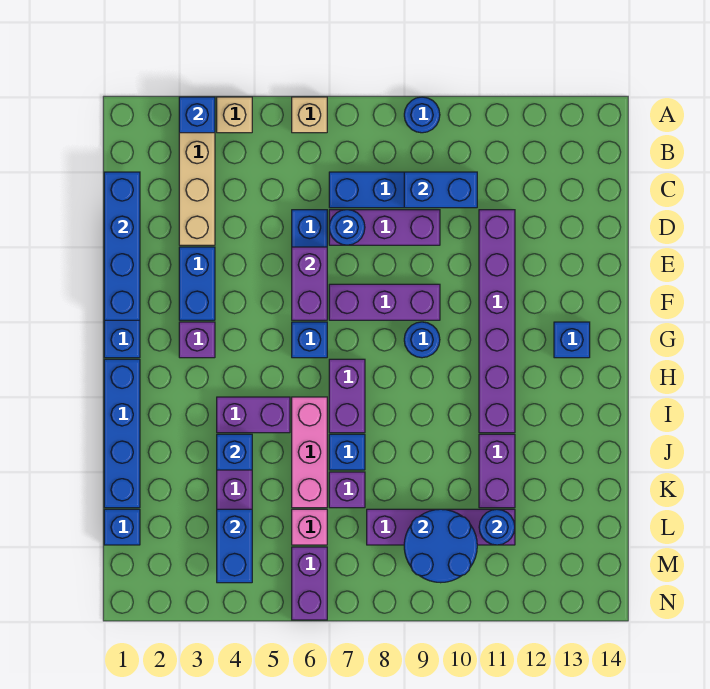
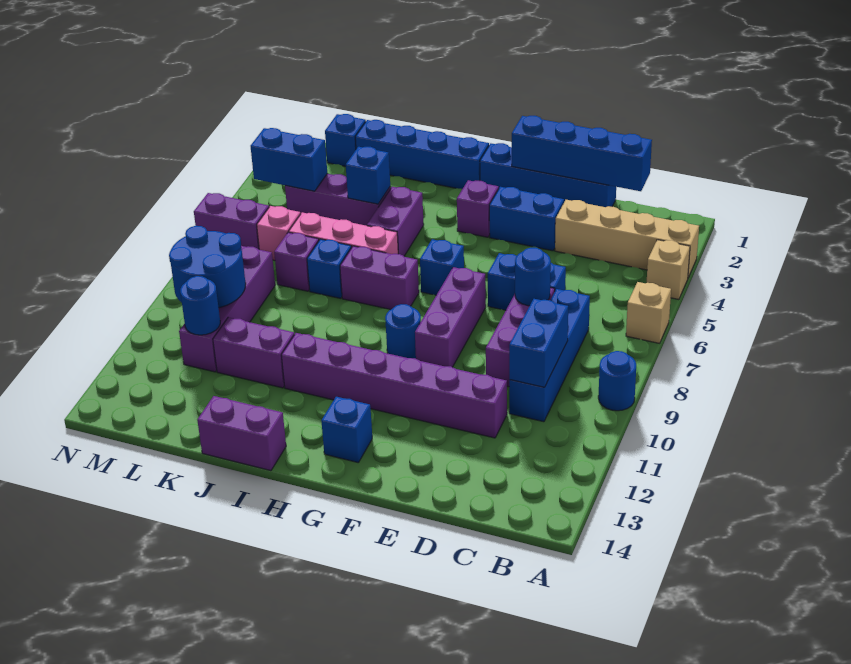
blue brick A3 level 2 -> none
purple brick E6:F6 level 2 -> purple brick I14:J14 level 1

